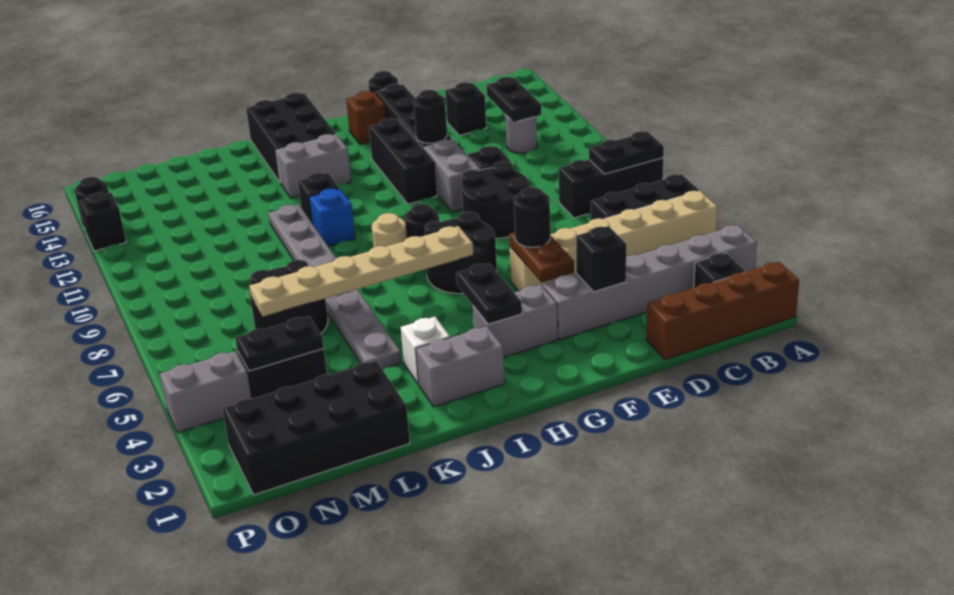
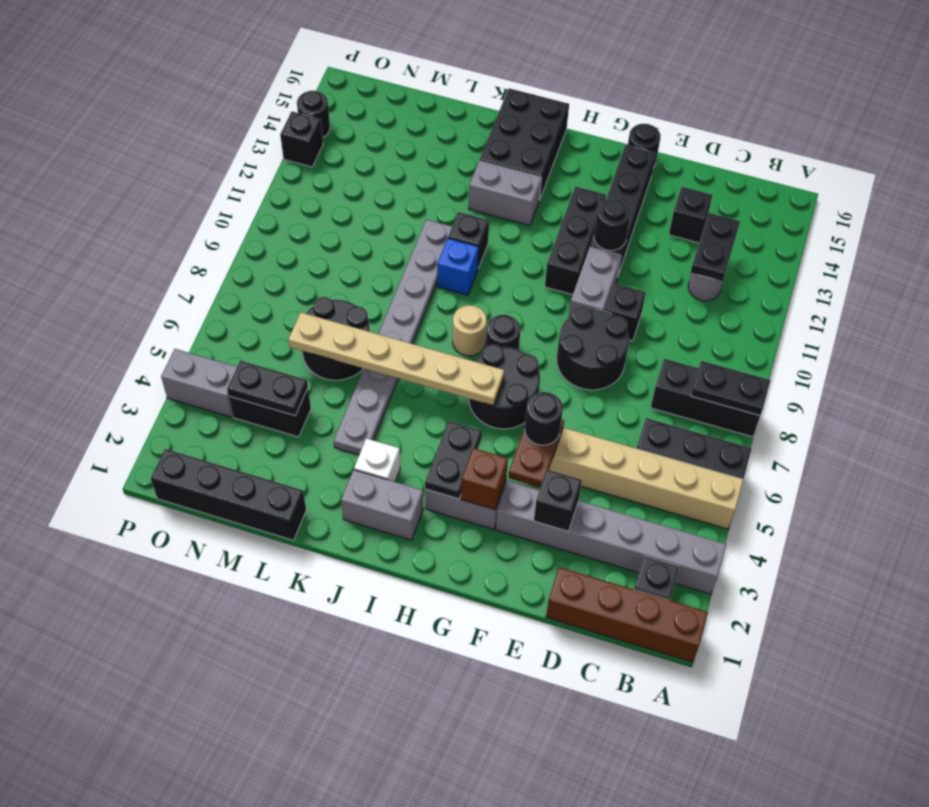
brown brick G15 level 1 -> brown brick G3 level 2
black brick L1:O2 level 1 -> black brick L1:O1 level 1

